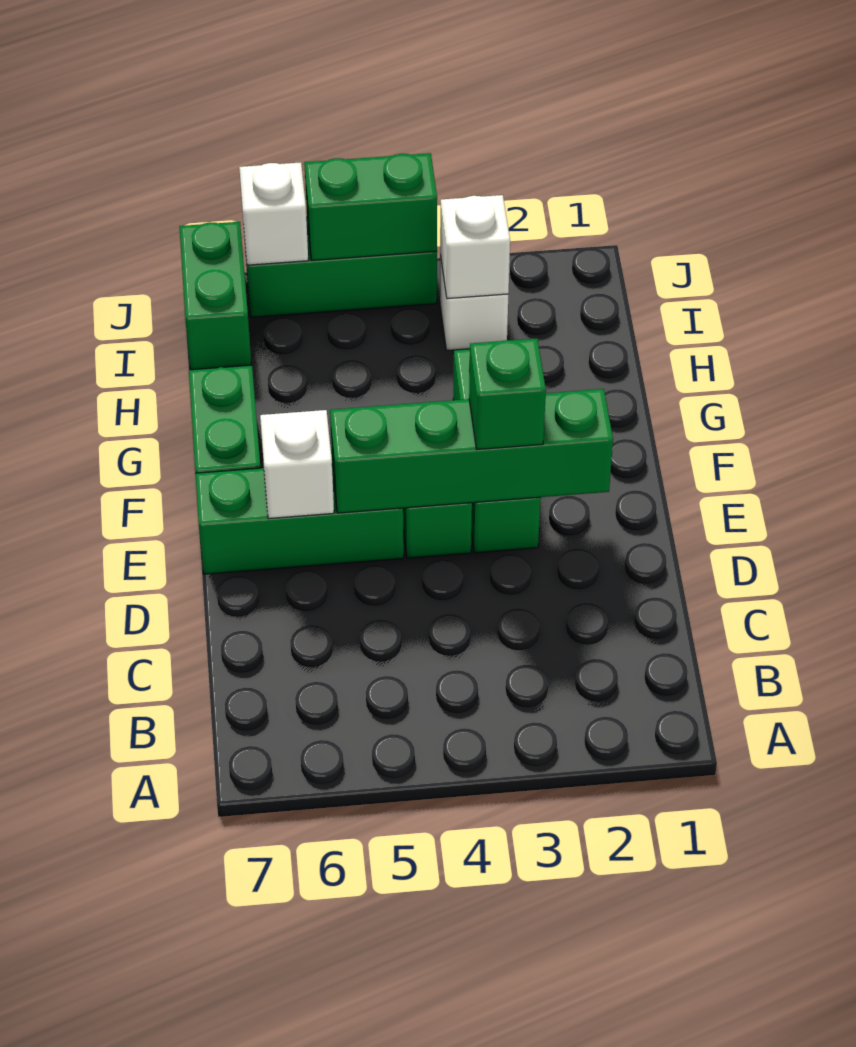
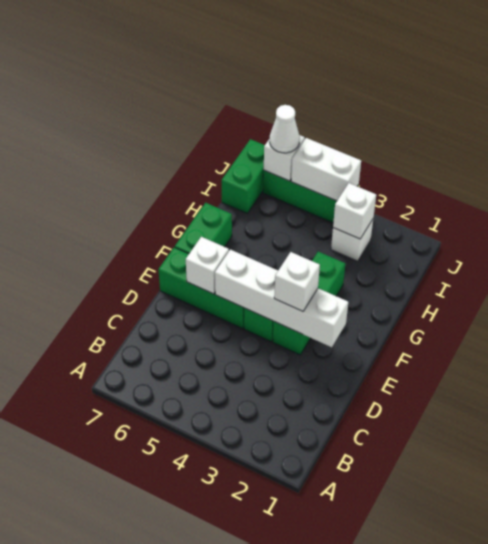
green brick E2:E5 level 2 -> white brick E2:E5 level 2
green brick E3 level 3 -> white brick E3 level 3
green brick J4:J5 level 2 -> white brick J4:J5 level 2
none -> white cone J6 level 3

